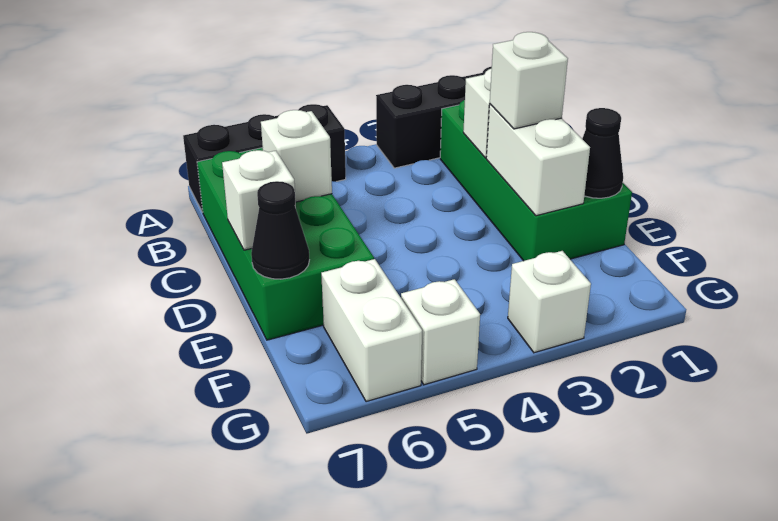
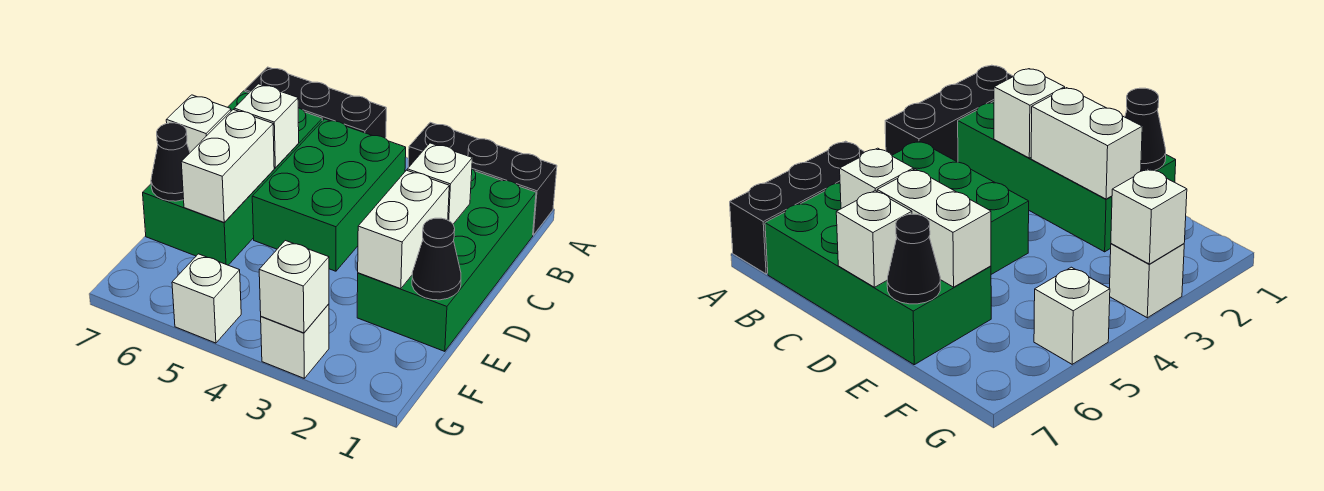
none -> green brick B4:D5 level 1
white brick D2 level 3 -> white brick G3 level 2
white brick F6:G6 level 1 -> white brick D6:E6 level 2

